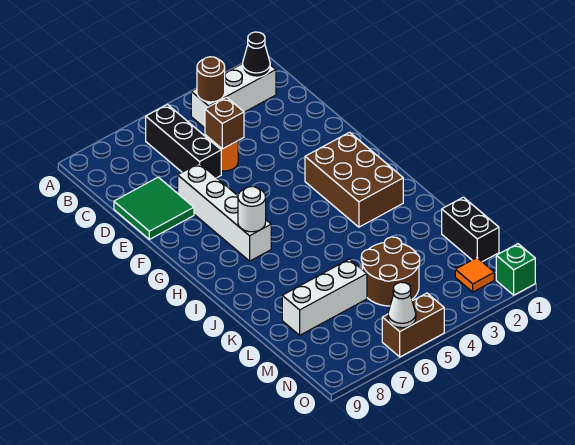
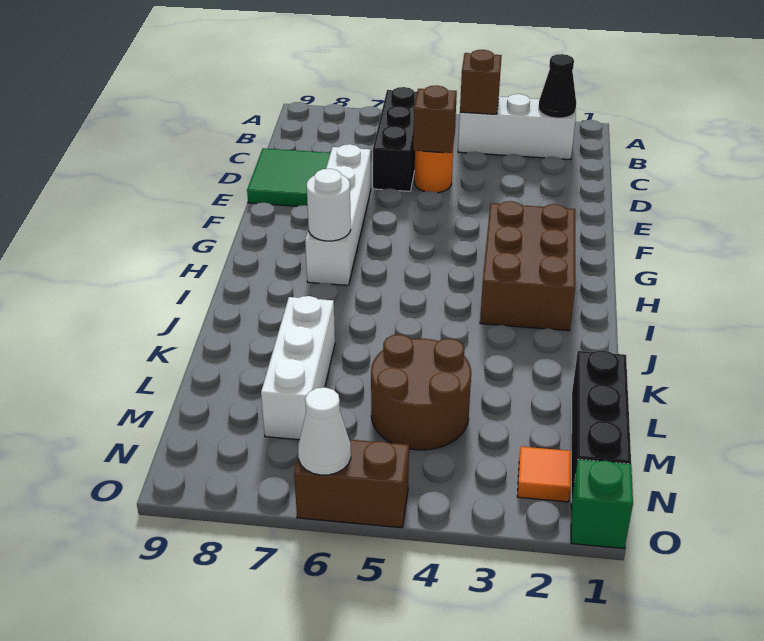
brown round brick B4 level 2 -> brown brick B4 level 2
black brick L1:M1 level 1 -> black brick L1:N1 level 1
white brick L6:L8 level 1 -> white brick K7:M7 level 1

